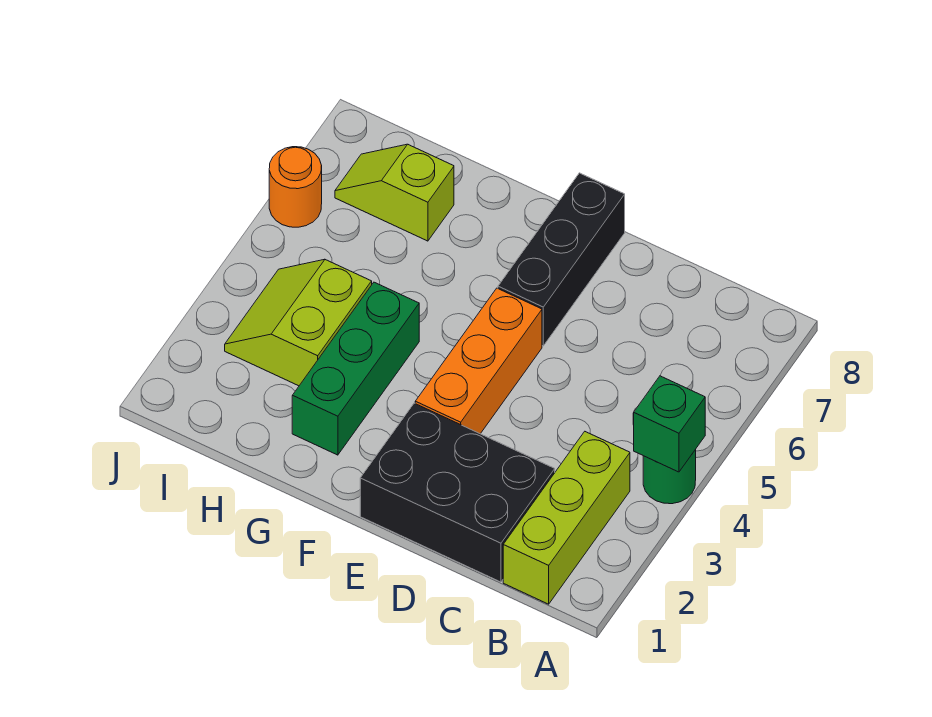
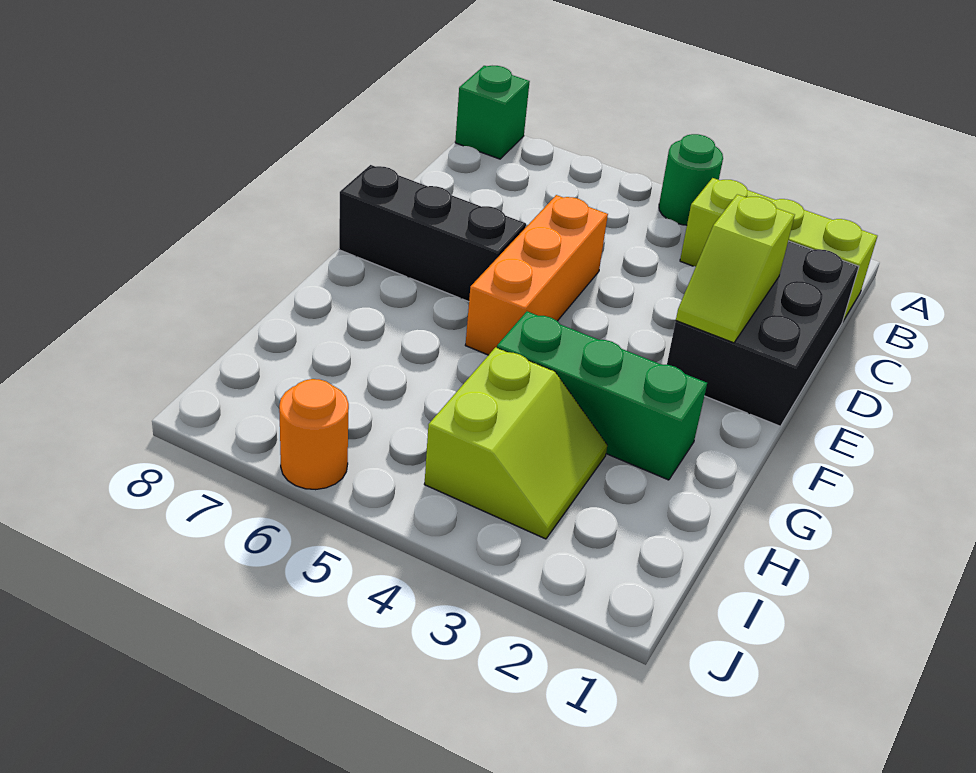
green brick A4 level 2 -> green brick A8 level 1
orange brick E3:E5 level 1 -> orange brick D5:F5 level 1
lime slope H3:I4 level 1 top H -> lime slope H3:I4 level 1 top 4
lime slope H7:I7 level 1 top H -> lime slope D2:E2 level 2 top D

